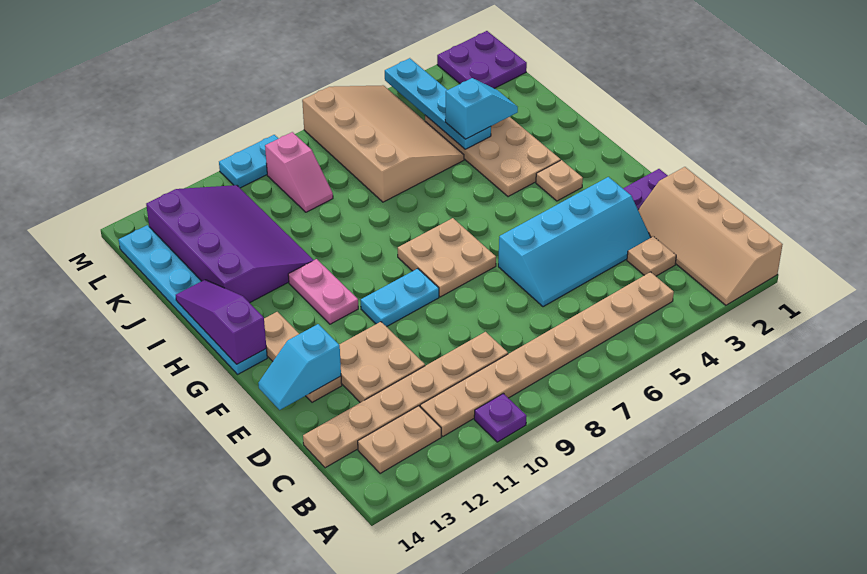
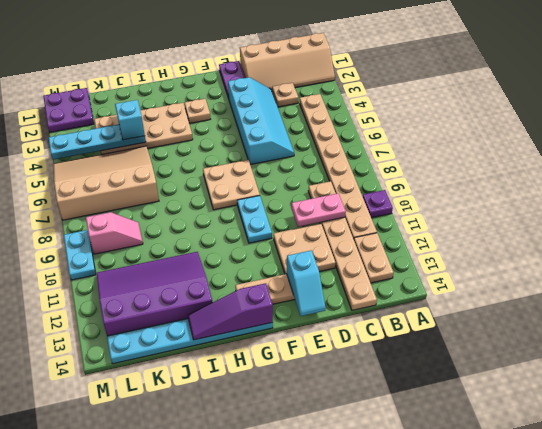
pink plate G11:H11 level 1 -> pink plate C10:D10 level 2

